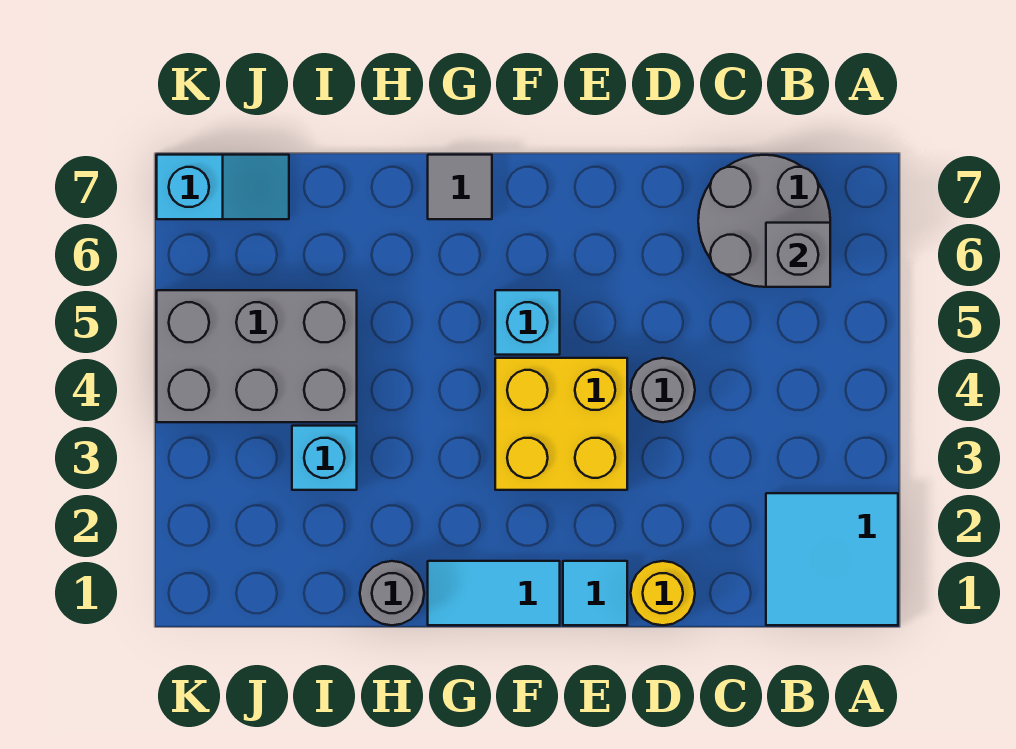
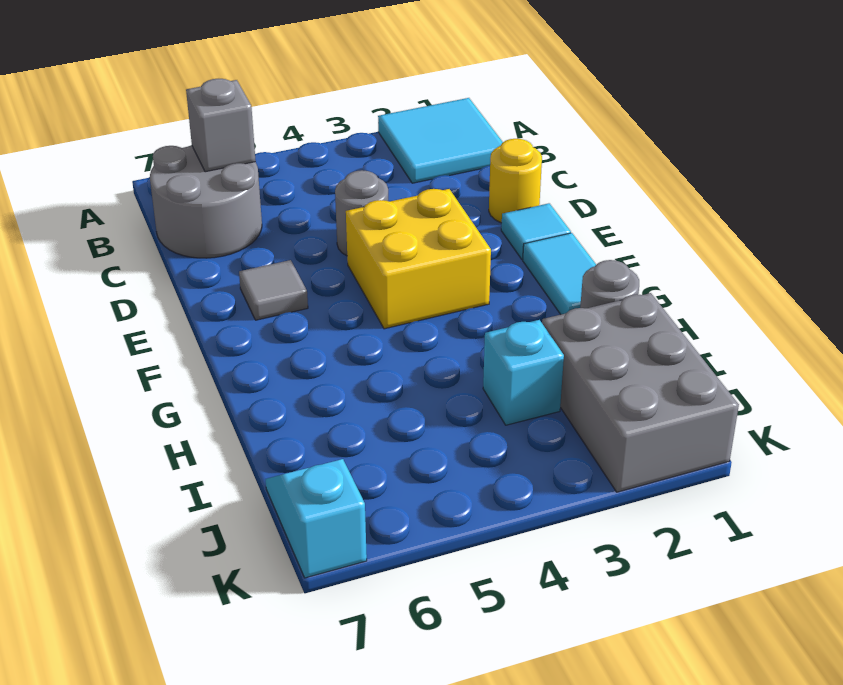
cyan brick F5 level 1 -> none
grey tile G7 level 1 -> grey tile E6 level 1
grey brick I4:K5 level 1 -> grey brick I1:K2 level 1

